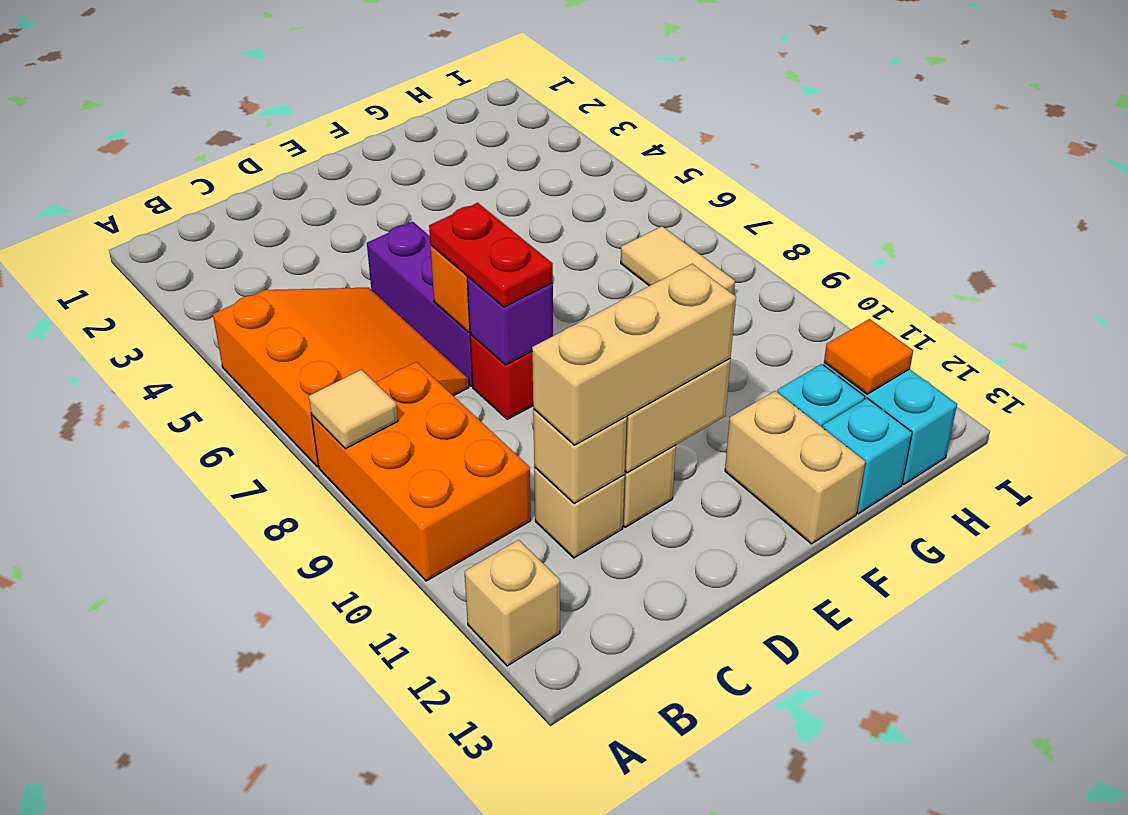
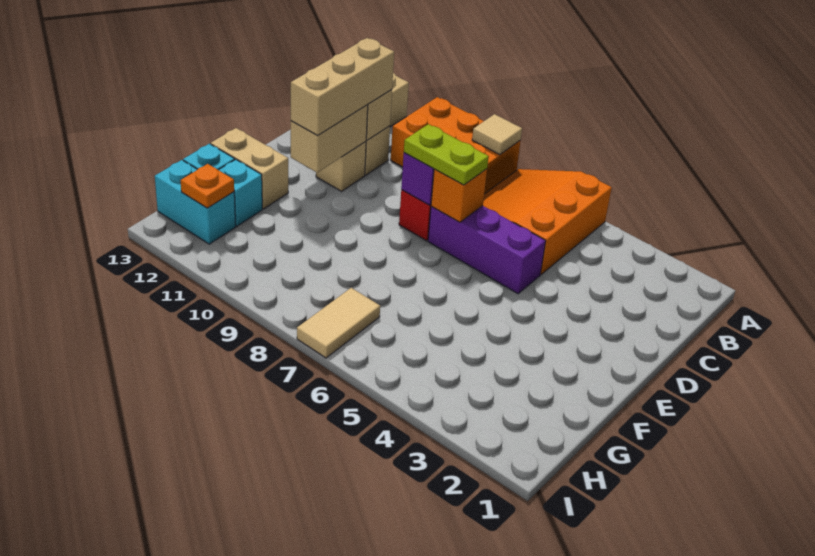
orange slope A5:C7 level 1 top A -> orange slope A5:C7 level 1 top 5
red plate D7:D8 level 3 -> lime plate D7:D8 level 3
tan tile H7:H8 level 1 -> tan tile H7:I7 level 1
orange tile H12 level 2 -> orange plate H12 level 2

